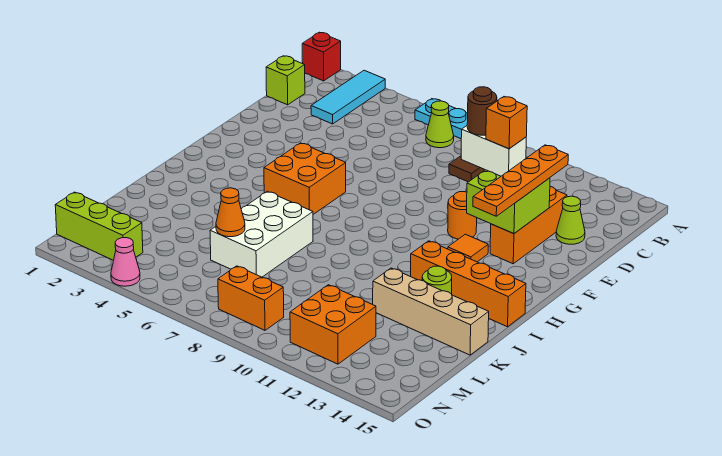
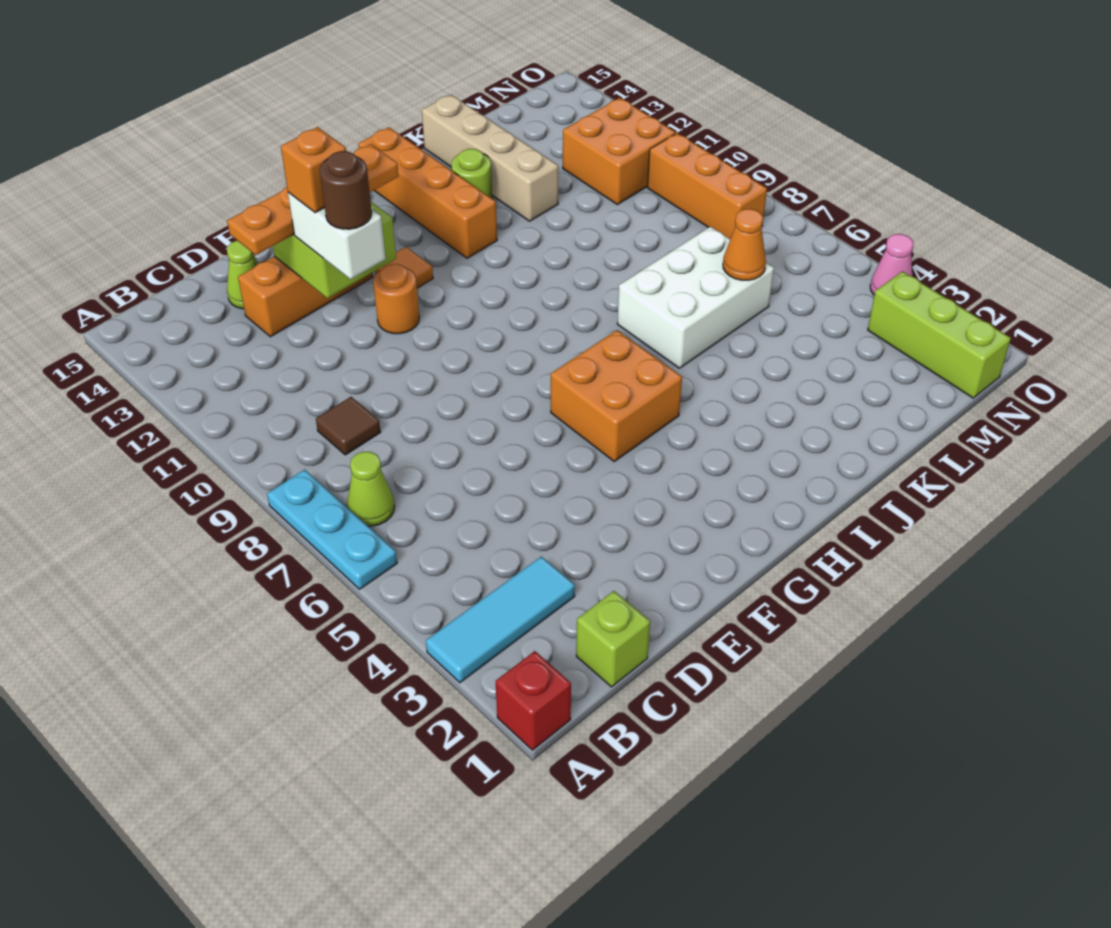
orange brick N8:N9 level 1 -> orange brick N8:N10 level 1

